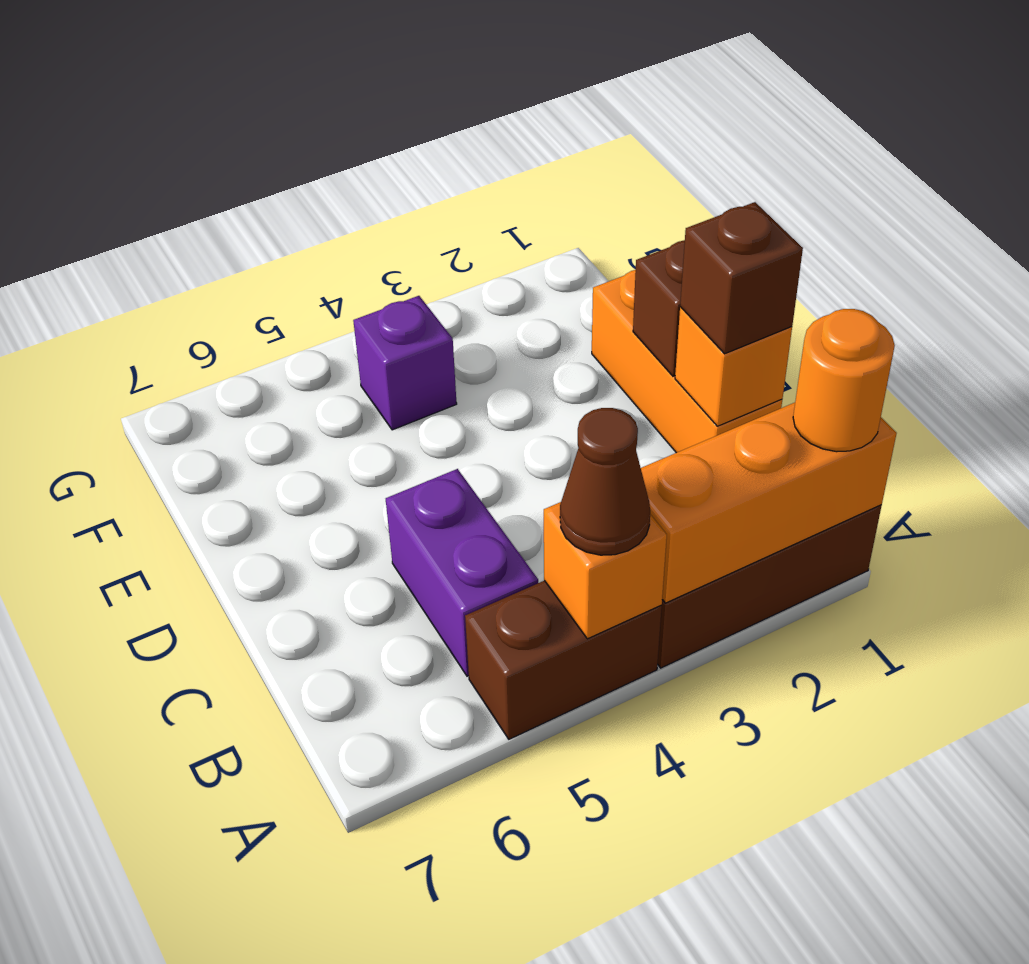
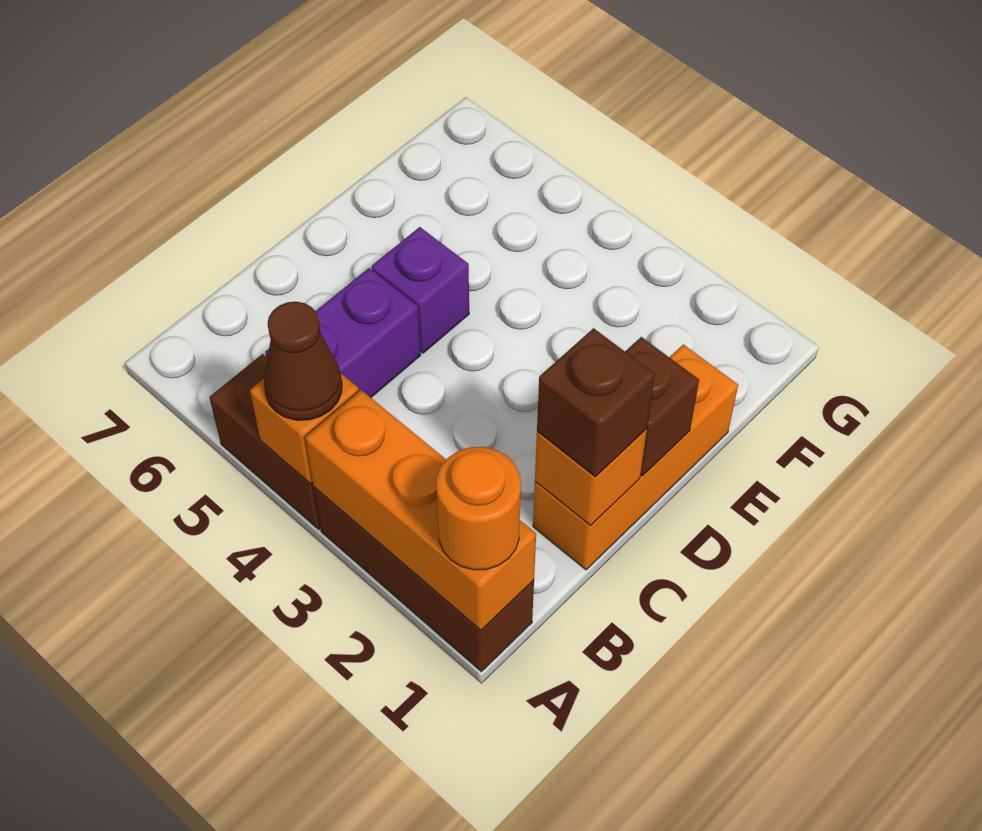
purple brick F4 level 1 -> purple brick D5 level 1

